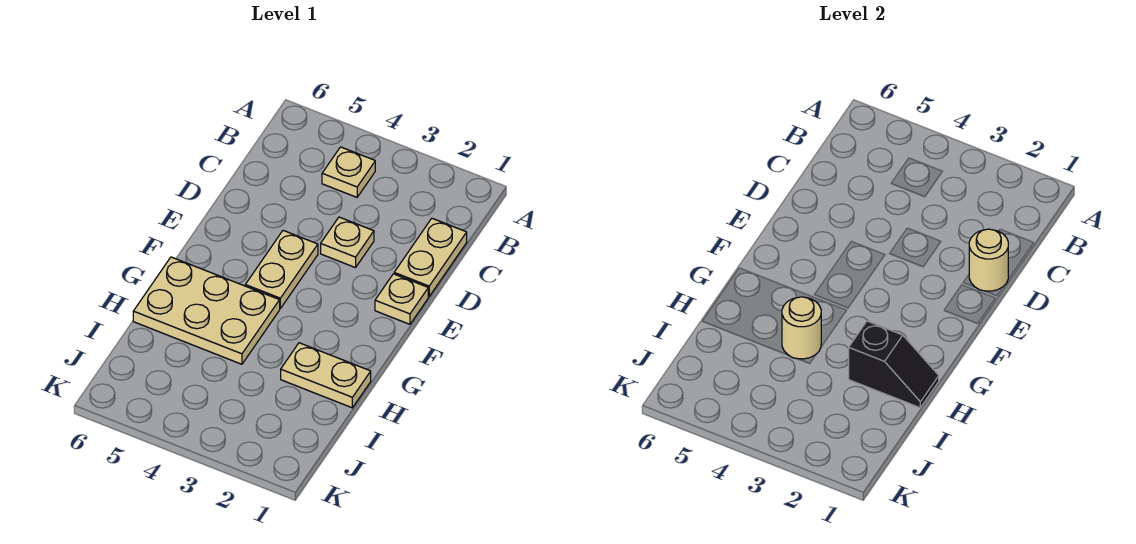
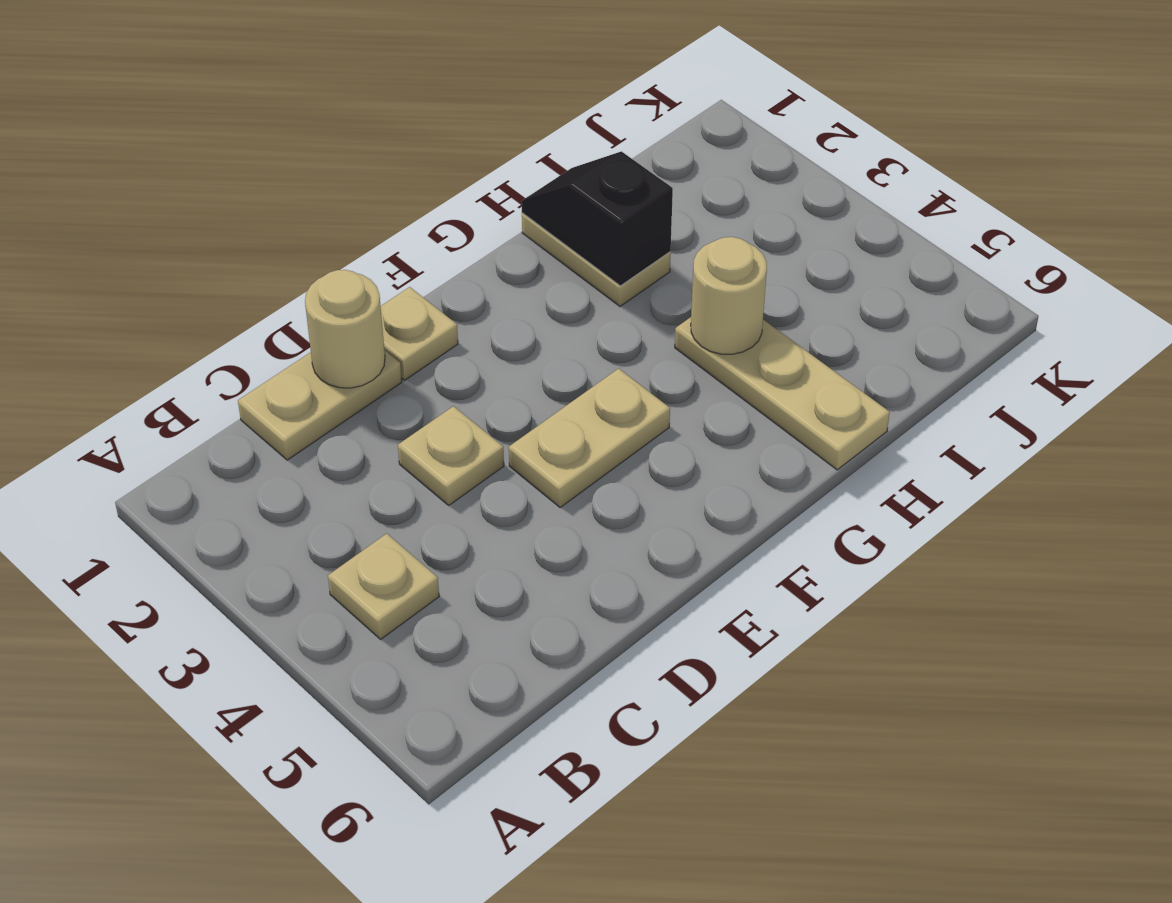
tan plate G4:H6 level 1 -> tan plate H4:H6 level 1

